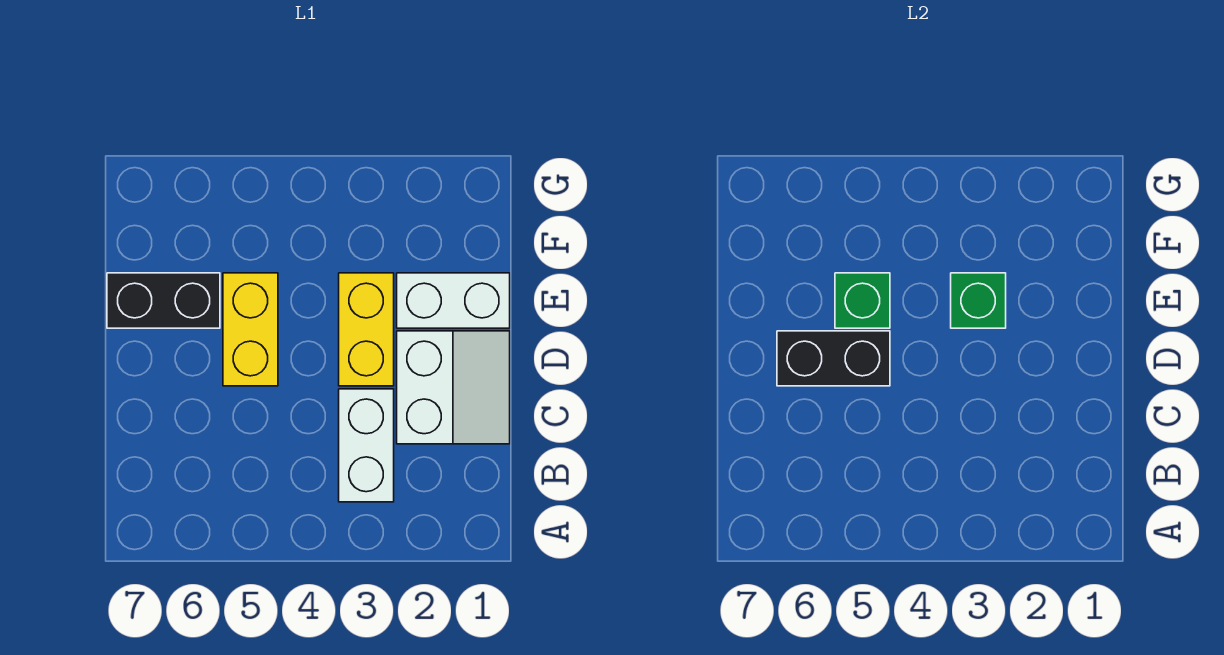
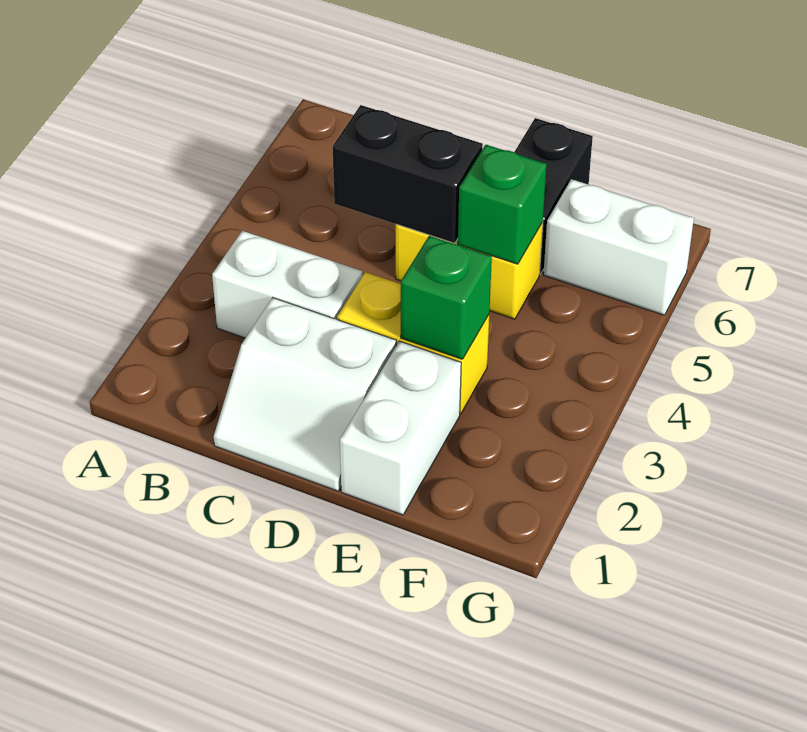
black brick D5:D6 level 2 -> black brick C5:D5 level 2
none -> white brick F6:G6 level 1

